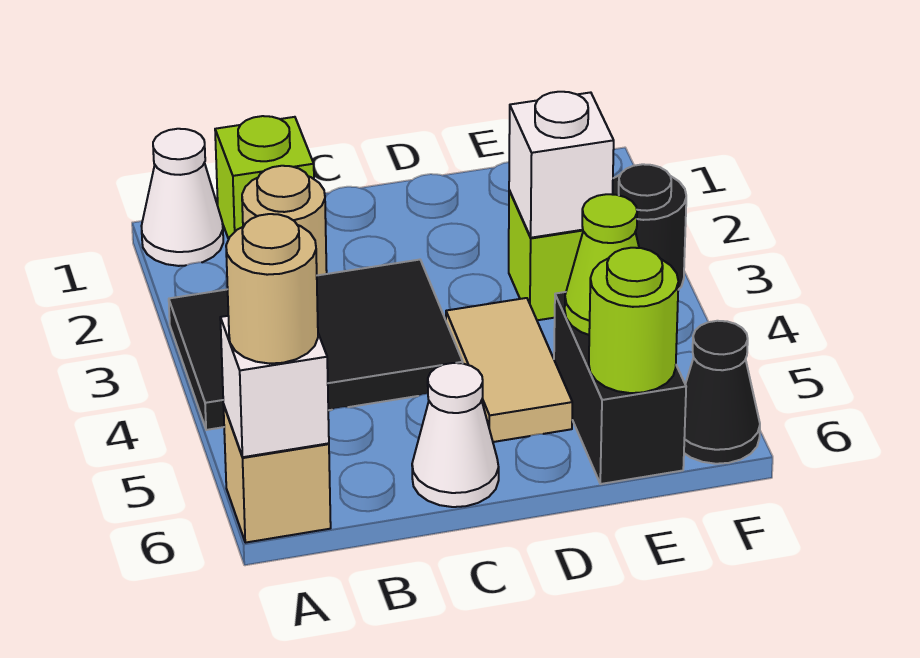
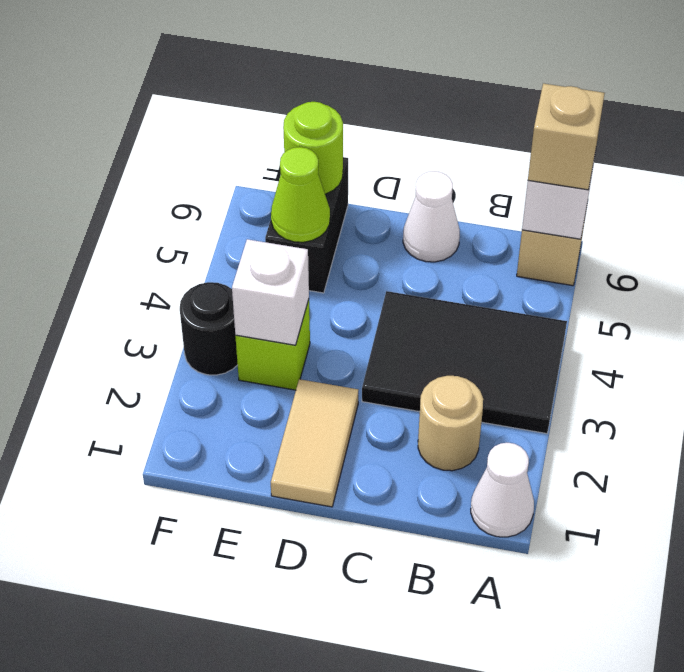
tan round brick A6 level 3 -> tan brick A6 level 3
lime brick B1 level 1 -> none
tan tile D4:D5 level 1 -> tan tile D1:D2 level 1
black cone F6 level 1 -> none

